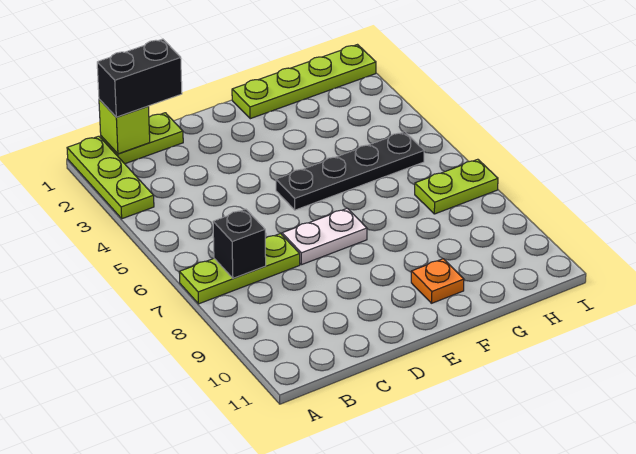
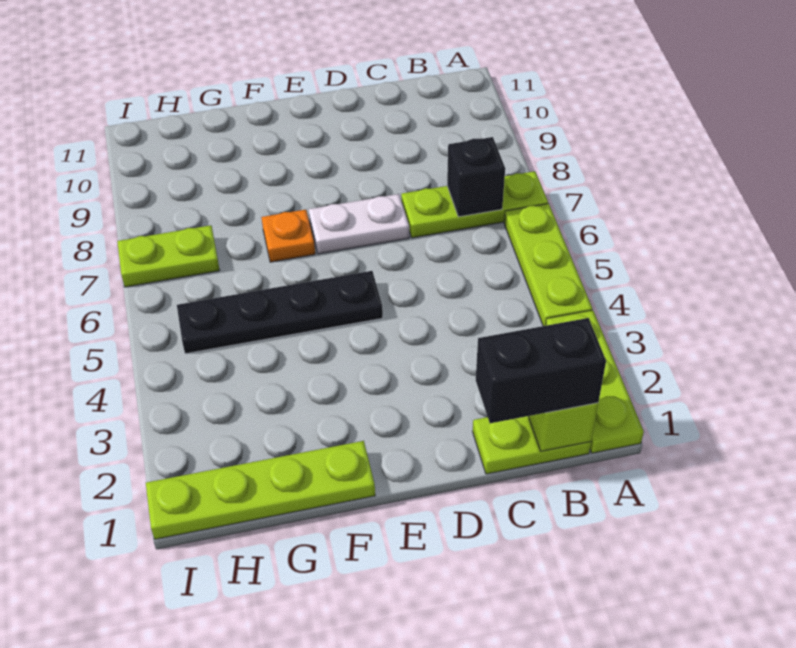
none -> lime plate A4:A6 level 1
orange plate F10 level 1 -> orange plate F7 level 1

